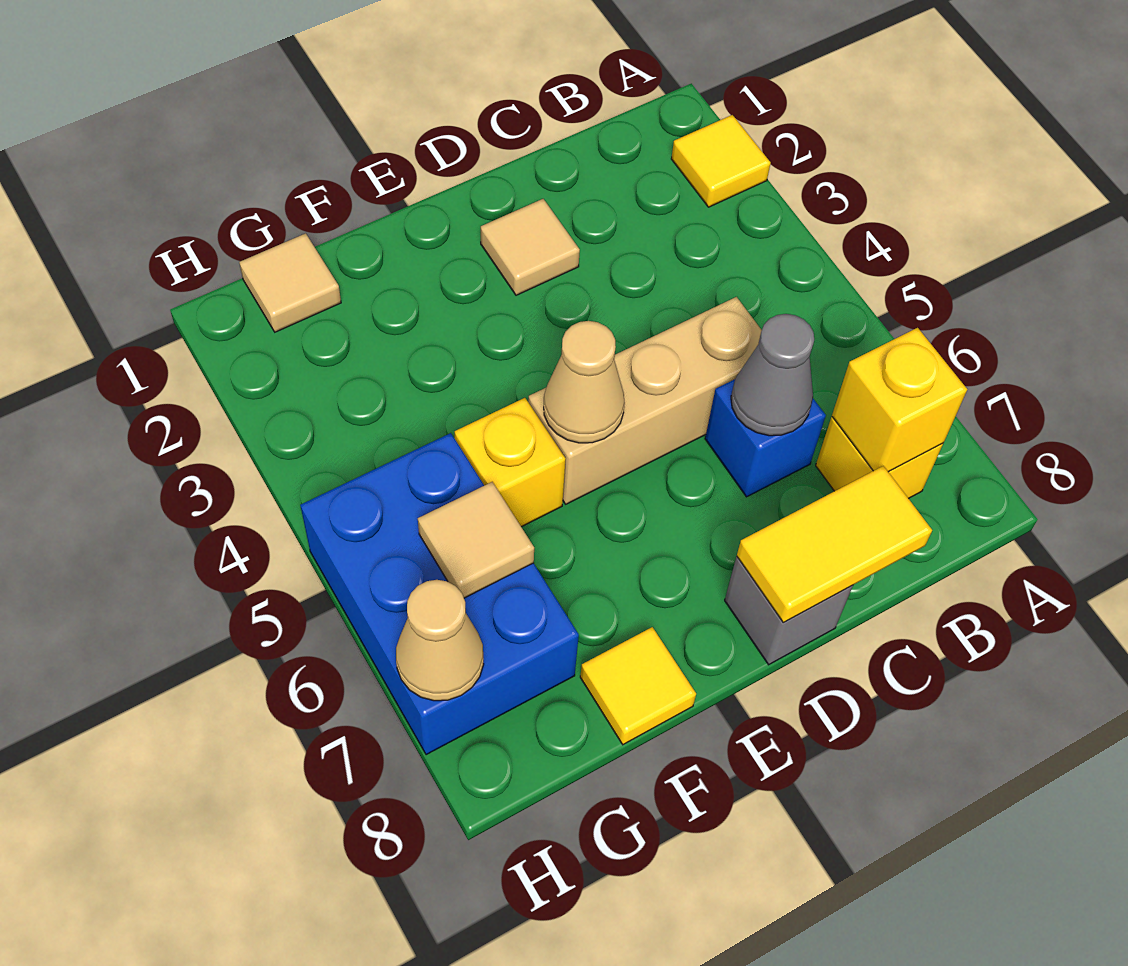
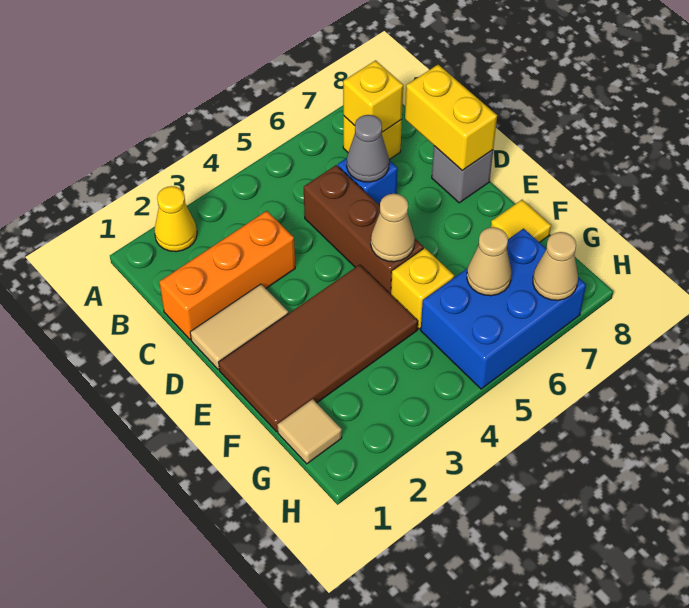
yellow tile A2 level 1 -> yellow cone A2 level 1
none -> orange brick C1:C3 level 1
tan brick C5:E5 level 1 -> brown brick C5:E5 level 1
yellow tile C8:D8 level 2 -> yellow brick C8:D8 level 2
tan tile D2 level 1 -> tan tile D1:D2 level 1
none -> brown tile E1:F4 level 1
tan tile G6 level 2 -> tan cone G6 level 2

